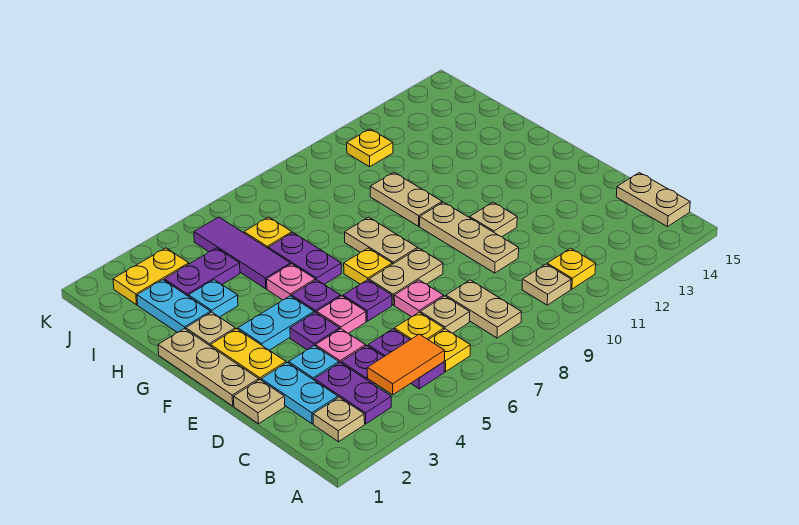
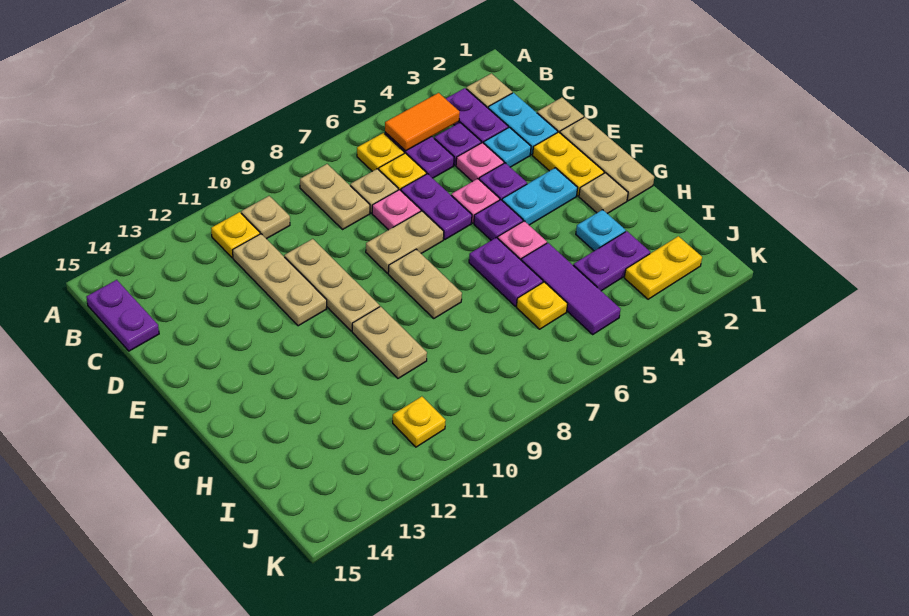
tan plate B15:C15 level 1 -> purple plate B15:C15 level 1
purple plate E6 level 1 -> purple plate D6:E6 level 1
tan plate E11 level 1 -> tan plate C11:E11 level 1
yellow plate F7 level 1 -> none
cyan plate H2:I2 level 1 -> none

